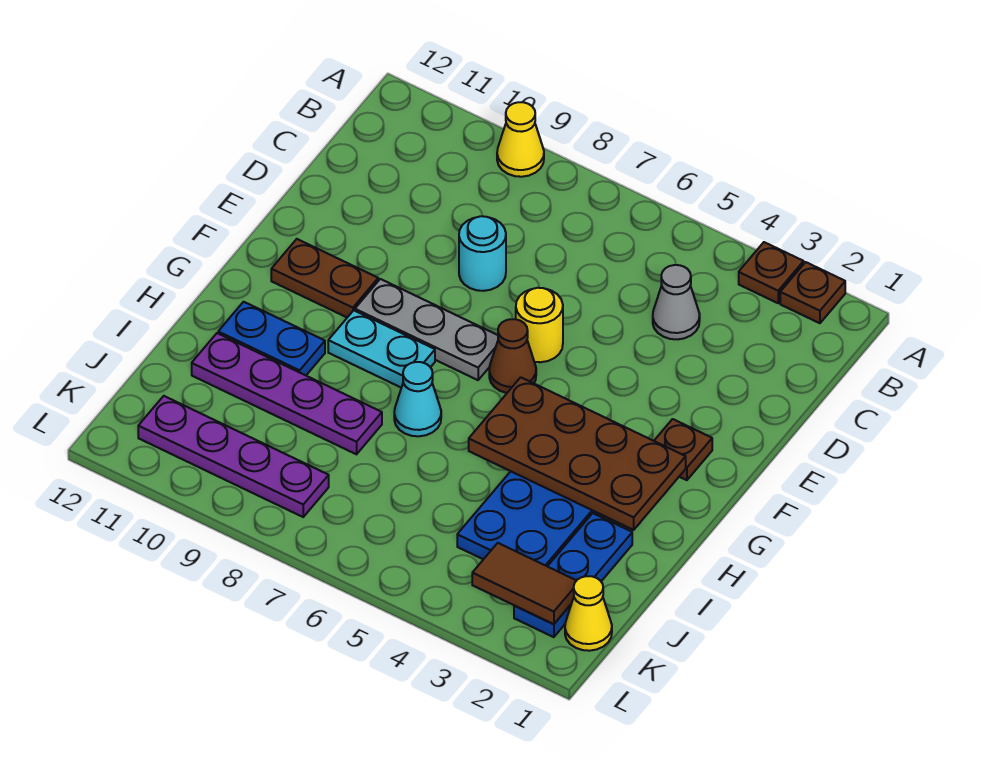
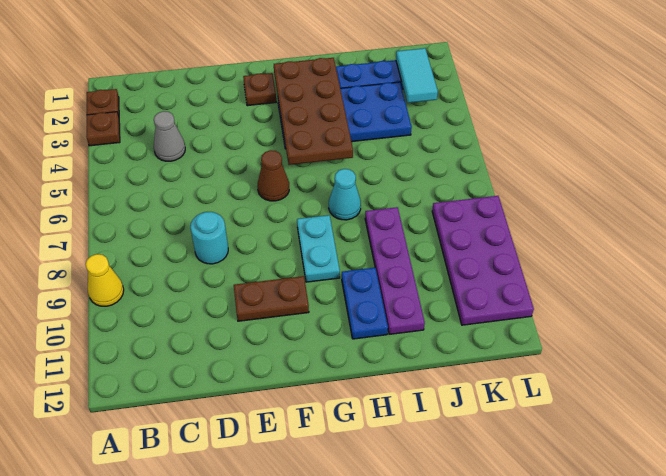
yellow round brick E6 level 1 -> none
grey plate F7:F9 level 1 -> none
brown plate F10:F11 level 1 -> brown plate E10:F10 level 1
yellow cone K1 level 1 -> none
brown tile K2:K3 level 2 -> cyan tile K2:K3 level 2
purple plate K8:K11 level 1 -> purple plate K8:L11 level 1

